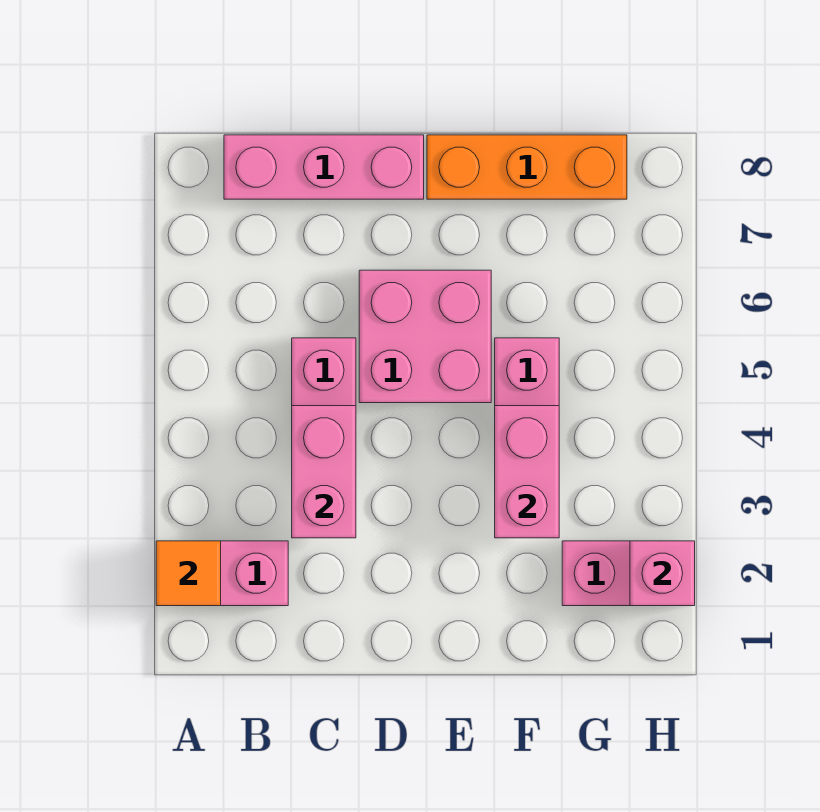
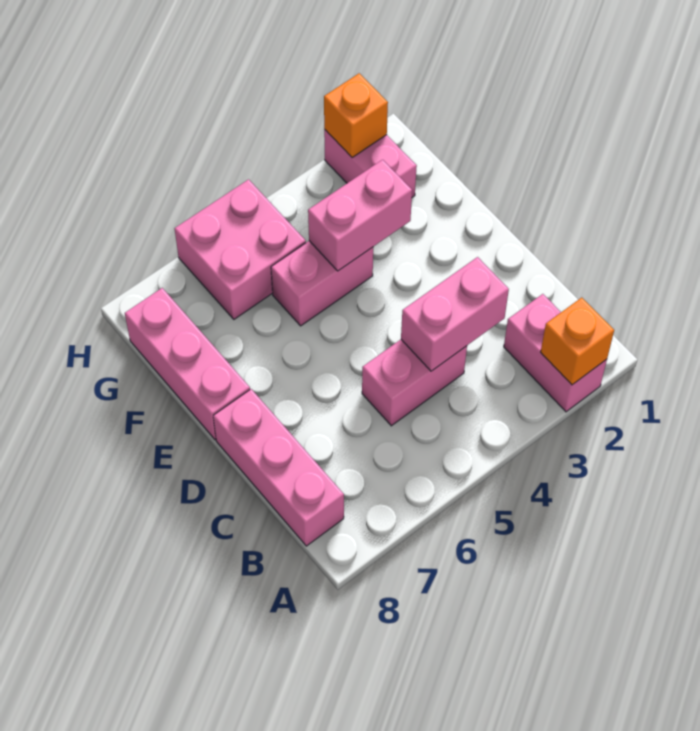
orange tile A2 level 2 -> orange brick A2 level 2
pink brick D5:E6 level 1 -> pink brick G5:H6 level 1
orange brick E8:G8 level 1 -> pink brick E8:G8 level 1
pink brick H2 level 2 -> orange brick H2 level 2

